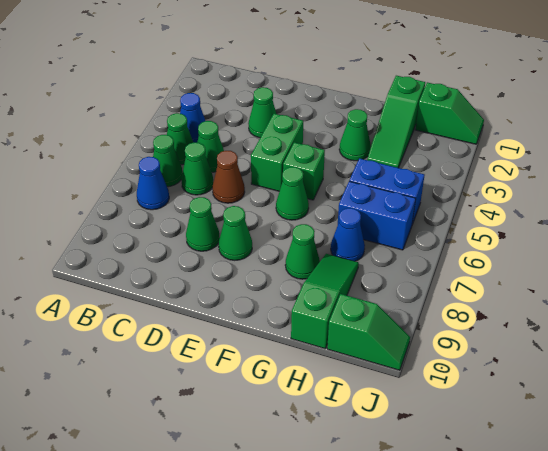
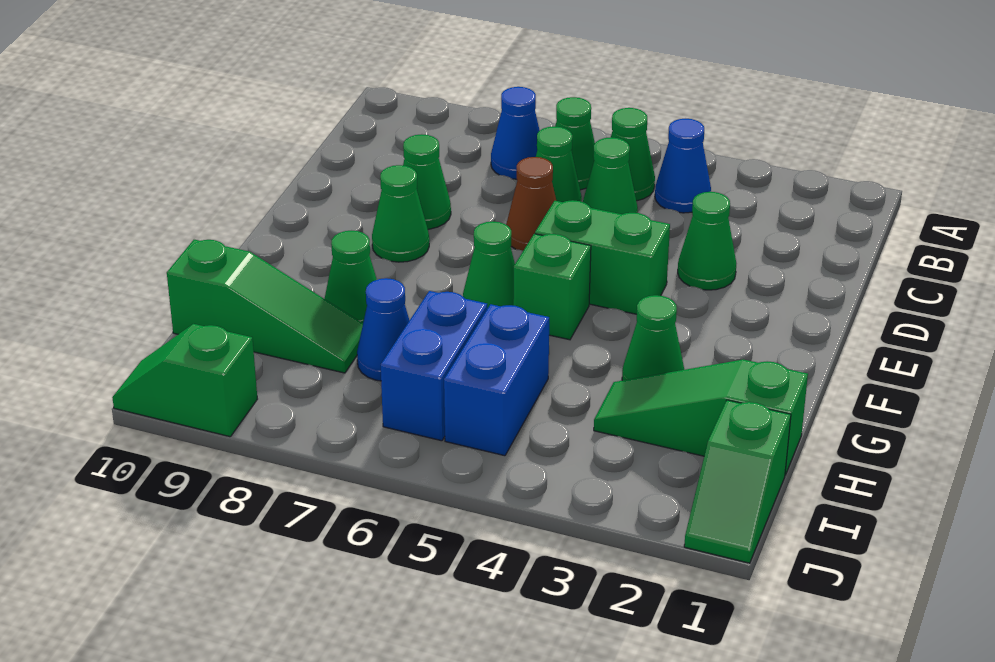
green slope I10:J10 level 1 top I -> green slope J9:J10 level 1 top 9

